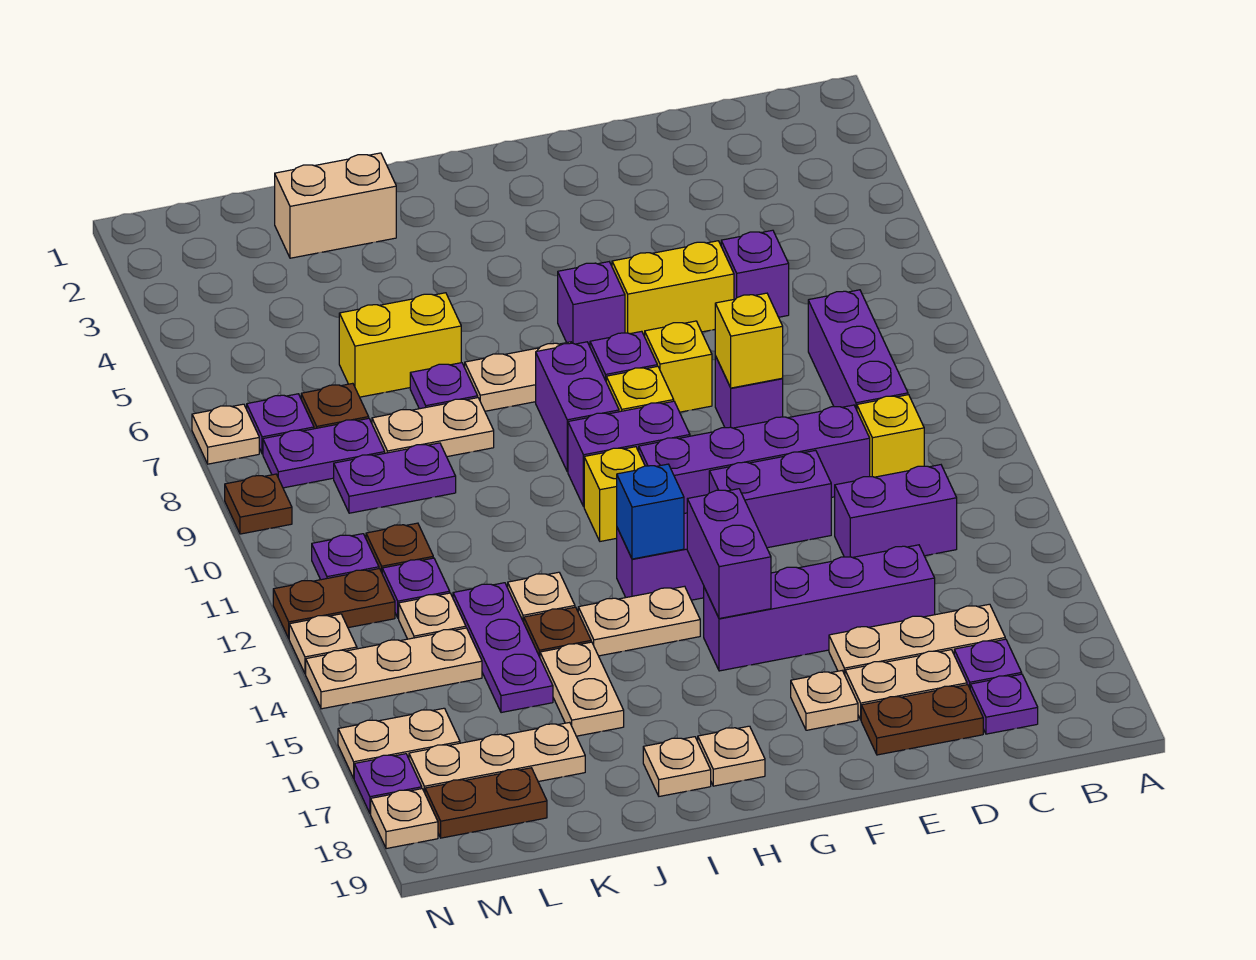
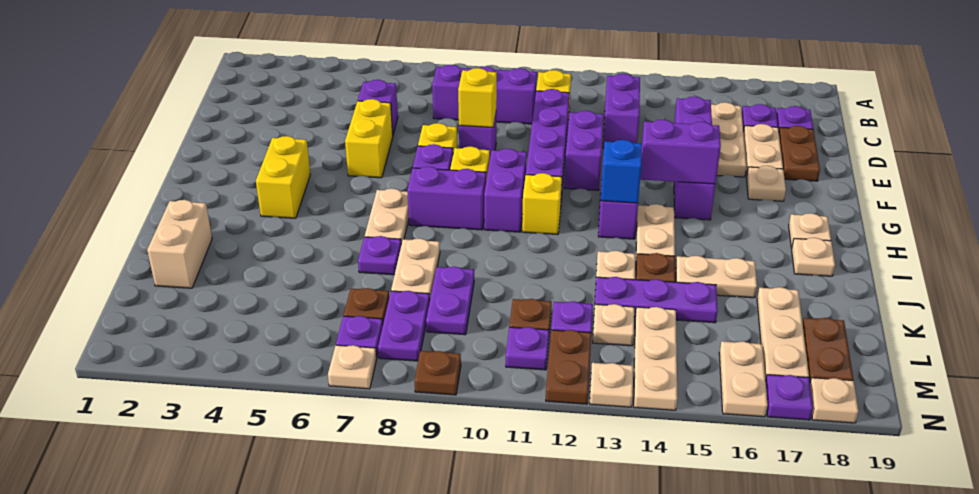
purple brick G6 level 1 -> none
yellow brick J6:K6 level 1 -> yellow brick G4:H4 level 1

